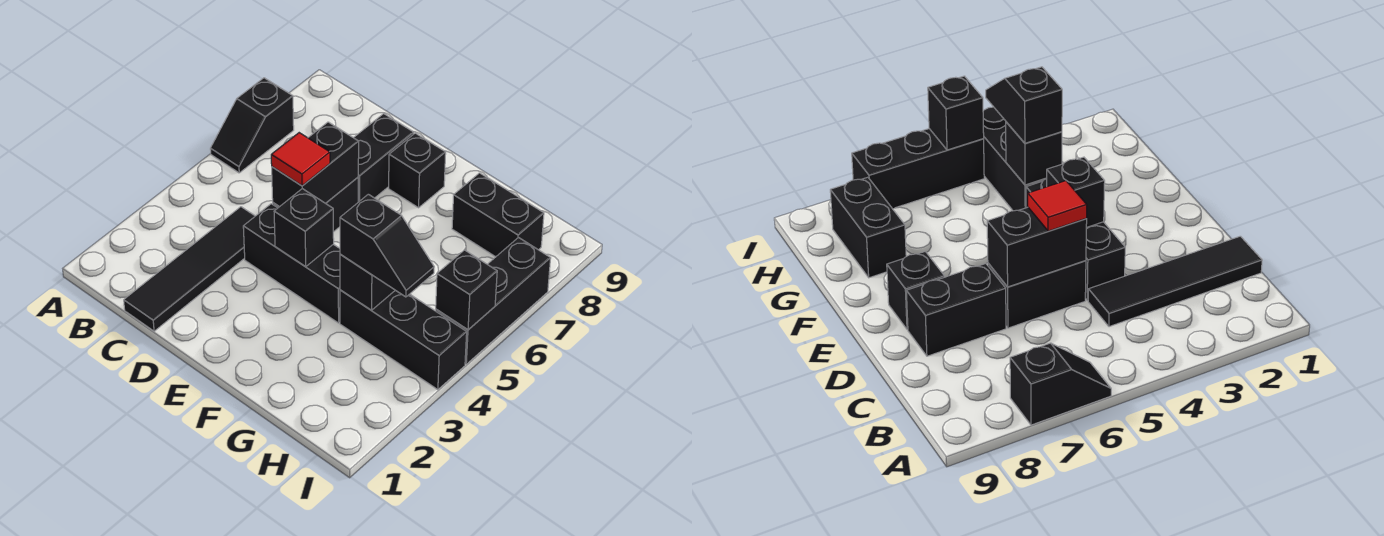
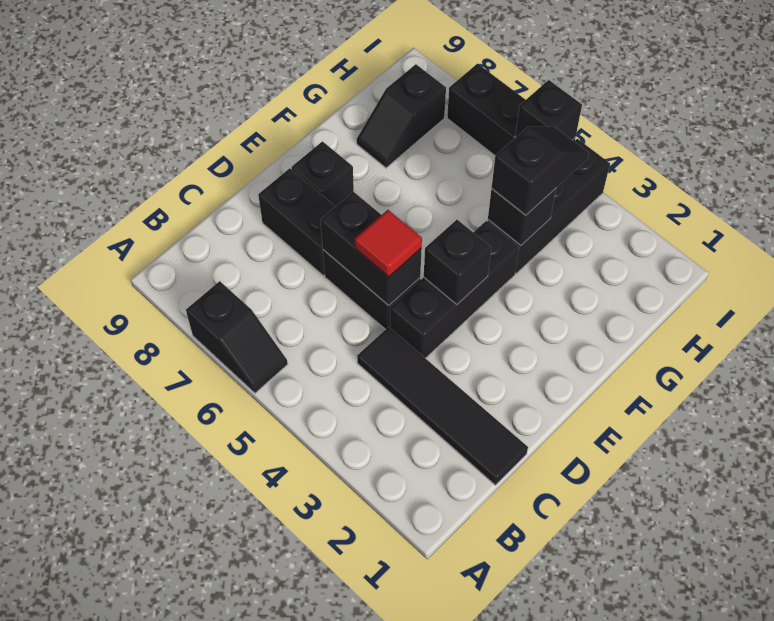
black brick G8:H8 level 1 -> black slope G8:H8 level 1 top H

